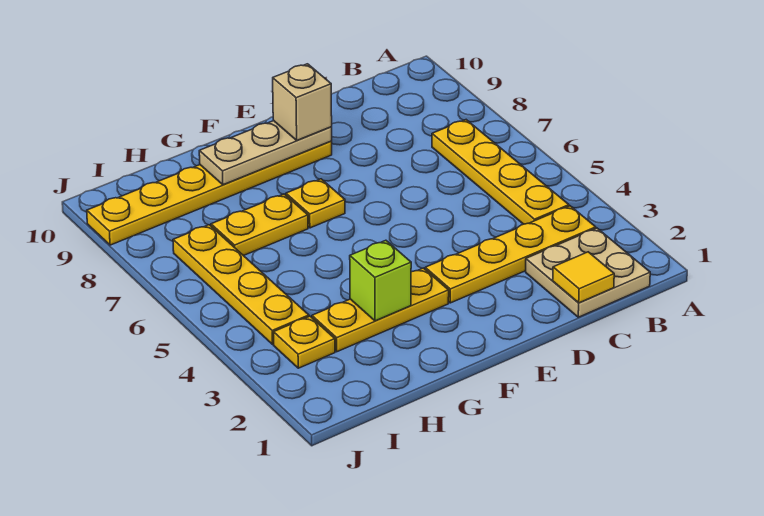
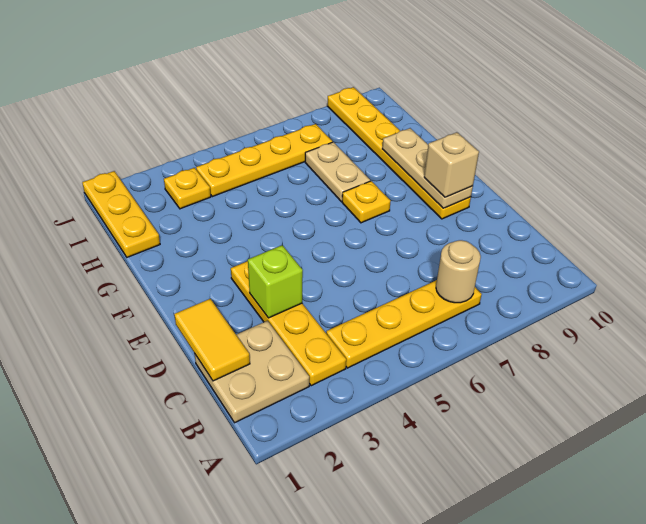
none -> tan round brick B7 level 2
yellow tile C1 level 2 -> yellow tile C1:D1 level 2
yellow plate F3:H3 level 1 -> yellow plate H1:J1 level 1
lime brick G3 level 2 -> lime brick D3 level 2
yellow plate G7:H7 level 1 -> tan plate G7:H7 level 1

